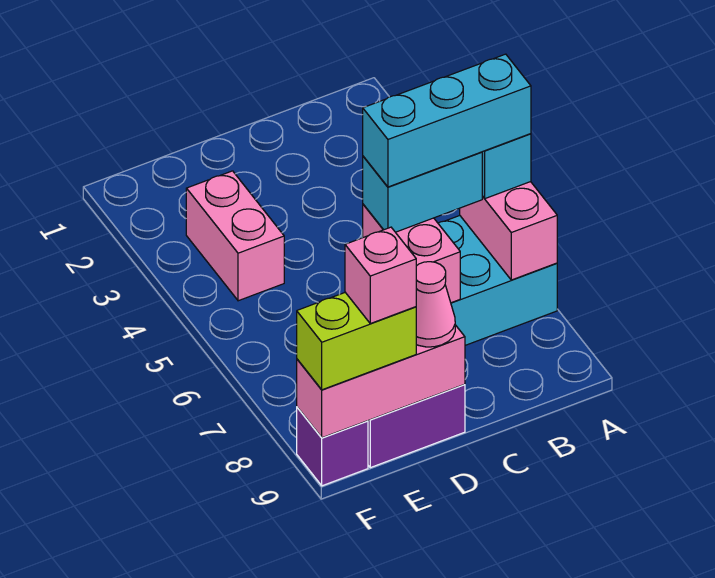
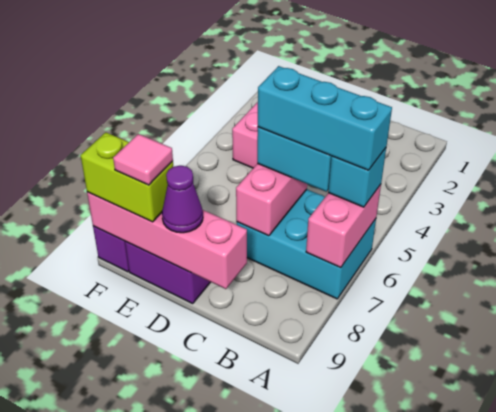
pink brick D9:F9 level 2 -> pink brick C9:F9 level 2
pink cone D9 level 3 -> purple cone D9 level 3
pink brick E9 level 4 -> pink tile E9 level 4

